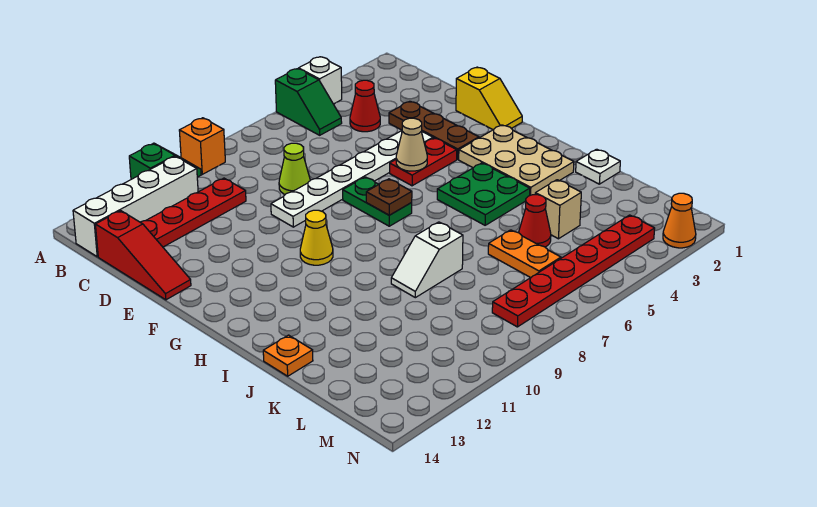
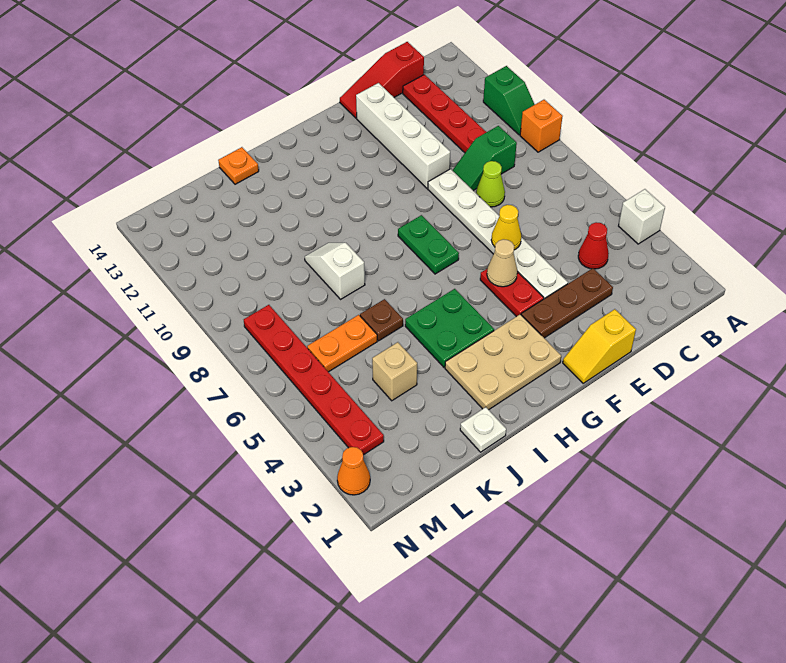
green slope A5:B5 level 1 top A -> green slope C9:D9 level 1 top C
white brick B11:B14 level 1 -> white brick E10:E13 level 1
green plate F7:G7 level 1 -> green plate G7:G8 level 1
brown plate G7 level 2 -> brown plate J6 level 1
yellow cone G10 level 1 -> yellow cone E6 level 2
red cone K5 level 1 -> none

